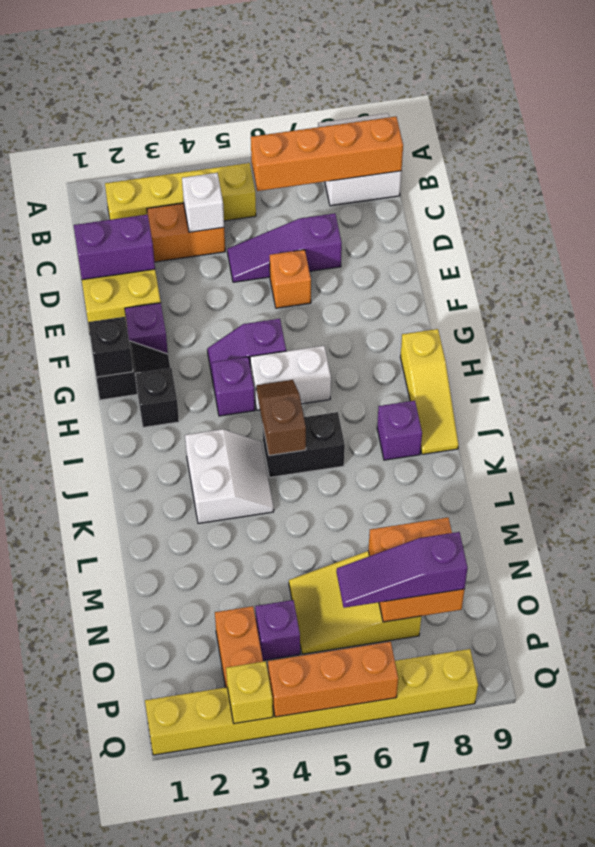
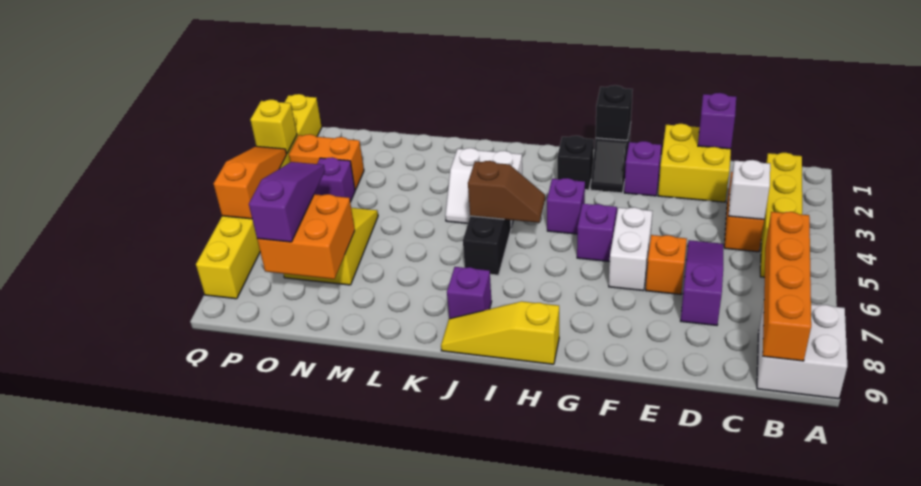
purple brick D1:D2 level 2 -> purple brick D1 level 2
white brick H5:H6 level 1 -> white brick F5:F6 level 1
orange brick Q4:Q6 level 2 -> orange slope Q4:Q6 level 2 top 6

